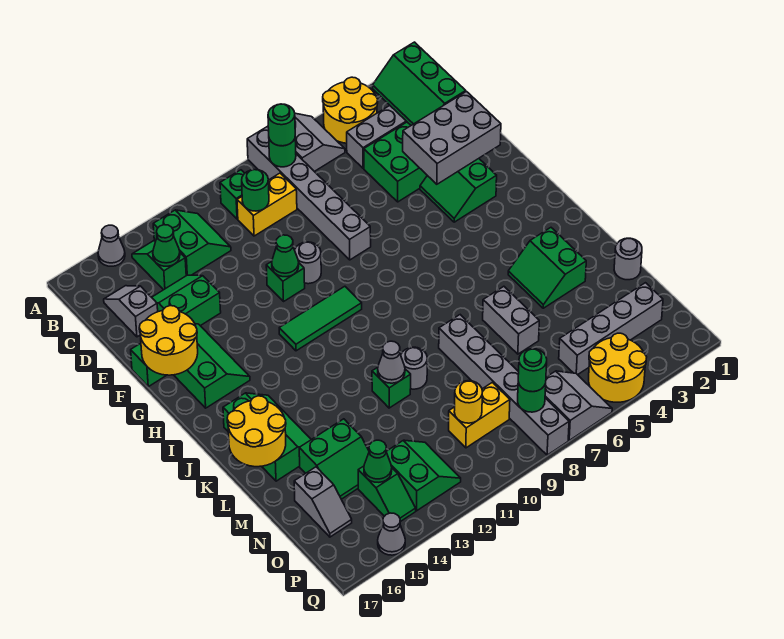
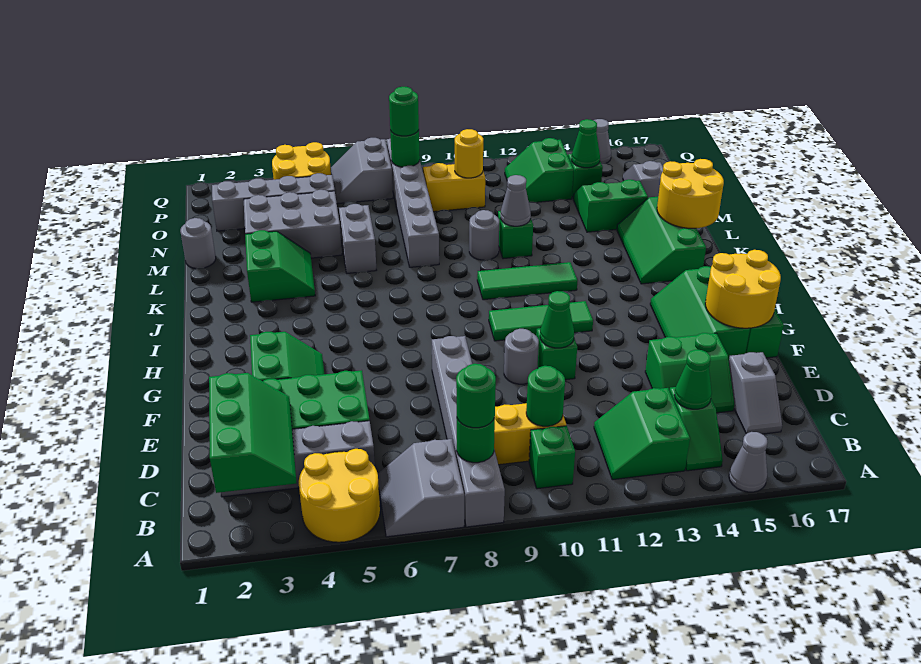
grey brick E2:F4 level 2 -> grey brick M3:N5 level 1
none -> green tile J10:J12 level 1

